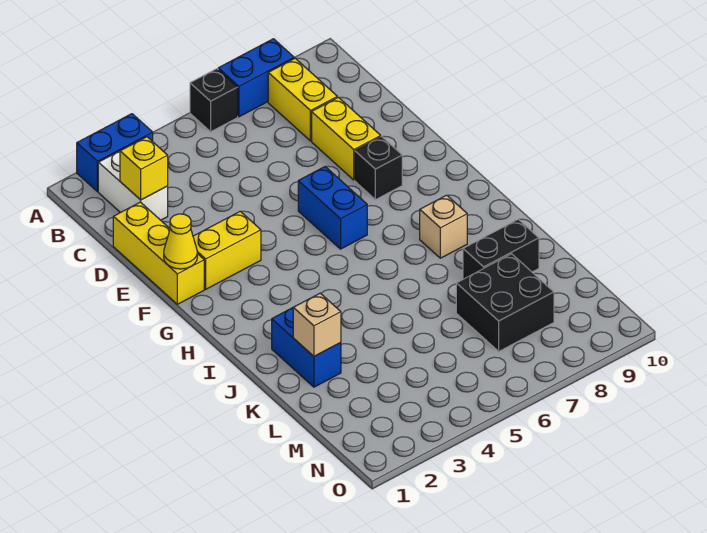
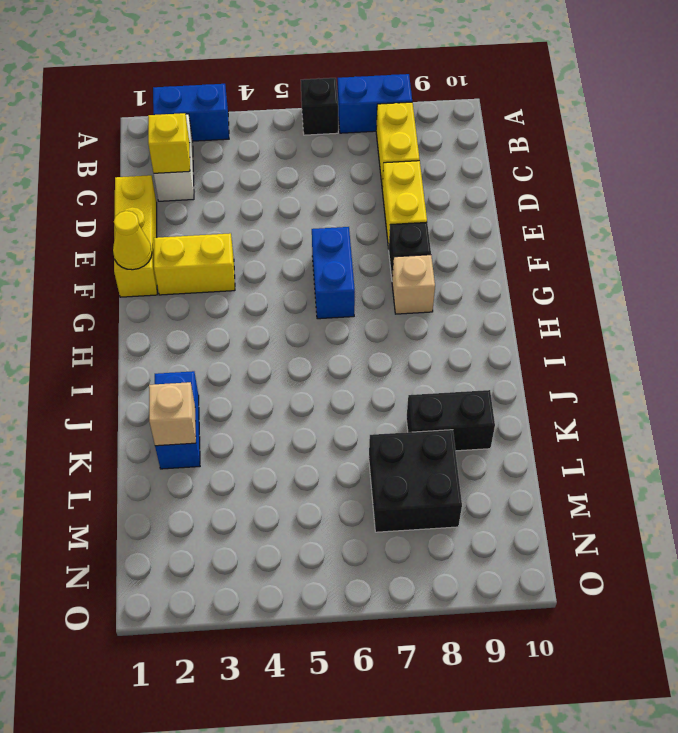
tan brick I8 level 1 -> tan brick G8 level 1

